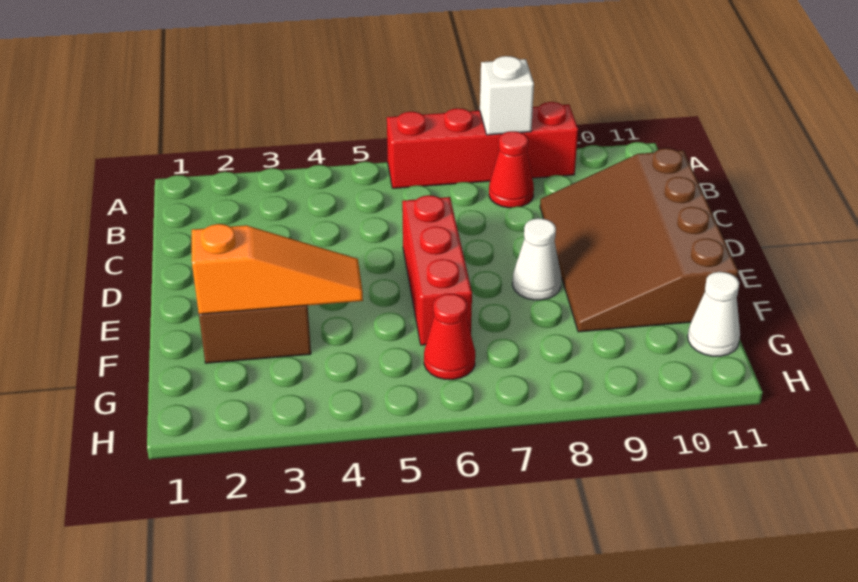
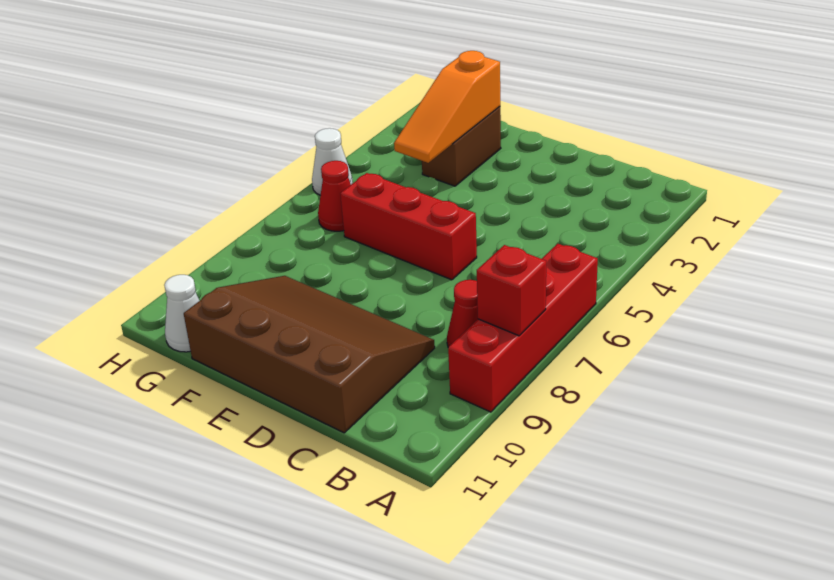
white brick A8 level 2 -> red brick A8 level 2
white cone E8 level 1 -> white cone H5 level 1

